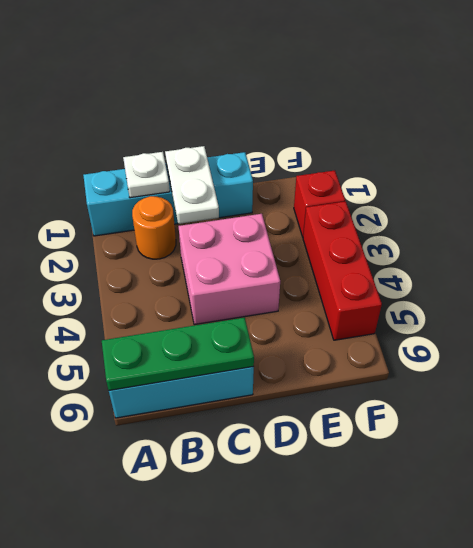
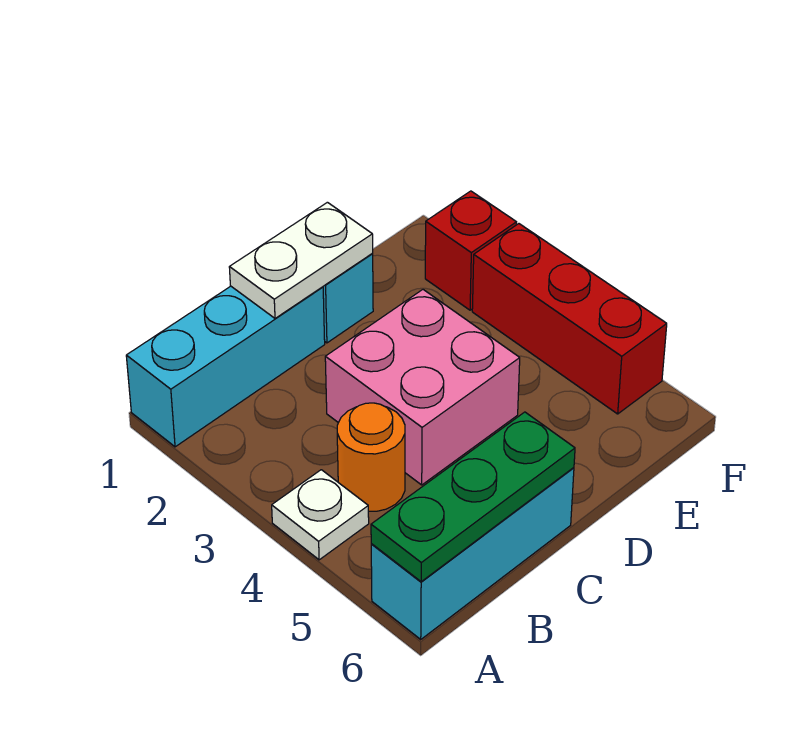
white plate B1 level 2 -> white plate A4 level 1
orange round brick B2 level 1 -> orange round brick B4 level 1
white plate C1:C2 level 2 -> white plate C1:D1 level 2

